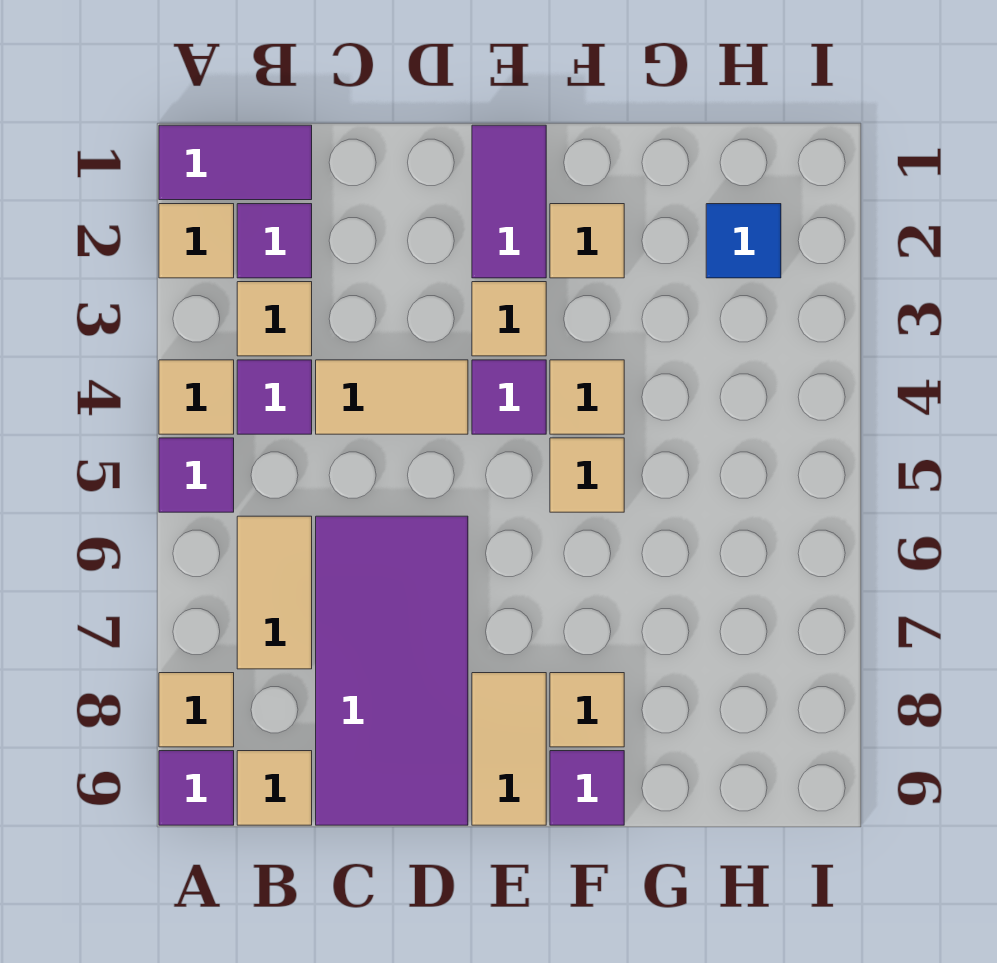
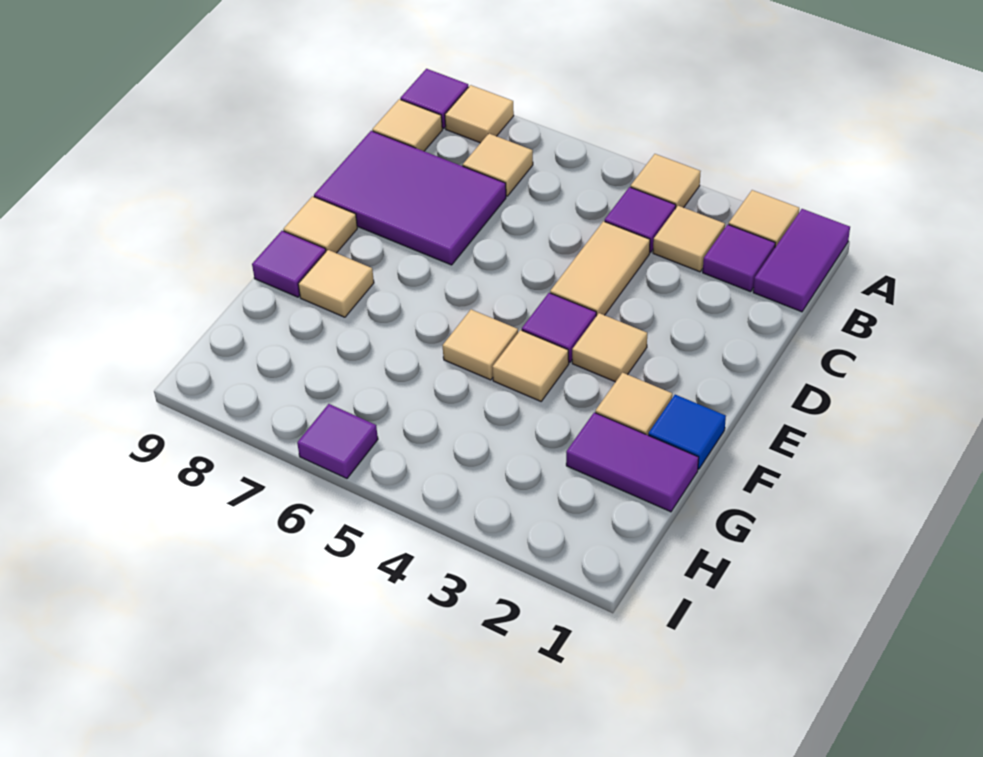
purple tile A5 level 1 -> purple tile I6 level 1
tan tile B6:B7 level 1 -> tan tile B7 level 1
purple tile C6:D9 level 1 -> purple tile C7:D9 level 1
purple tile E1:E2 level 1 -> purple tile G1:G2 level 1
tan tile E8:E9 level 1 -> tan tile E9 level 1
blue tile H2 level 1 -> blue tile F1 level 1

